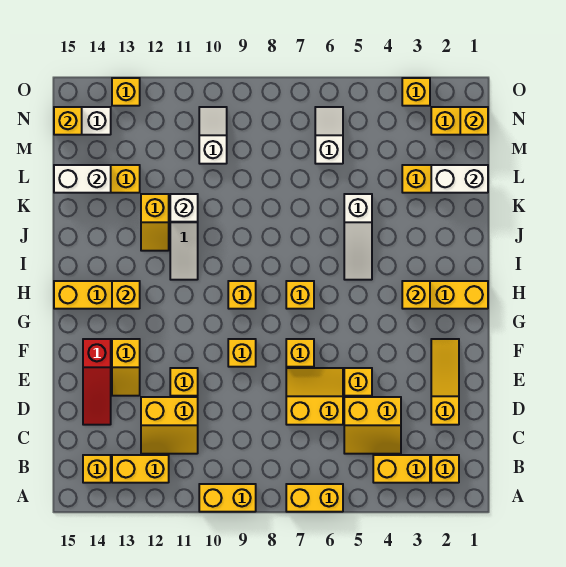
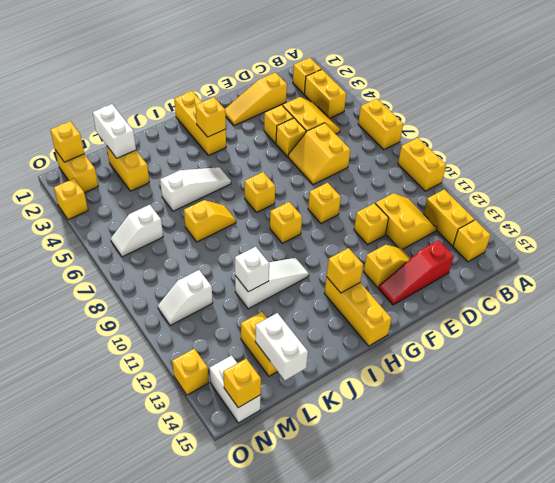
red slope D14:F14 level 1 top F -> red slope D14:F14 level 1 top D
yellow brick F7 level 1 -> yellow brick E4 level 1
yellow slope J12:K12 level 1 top K -> yellow slope J7:K7 level 1 top K

